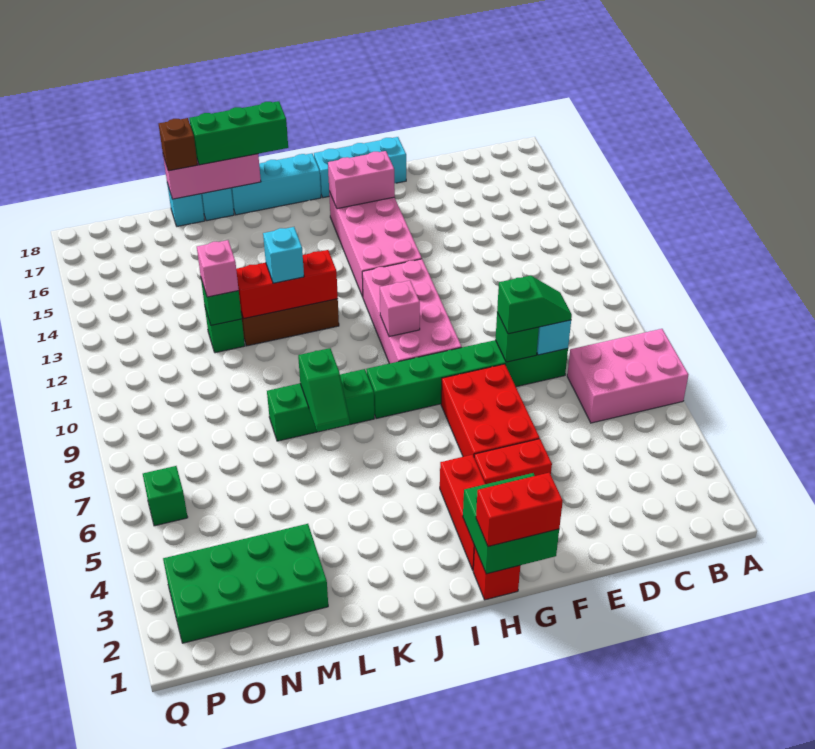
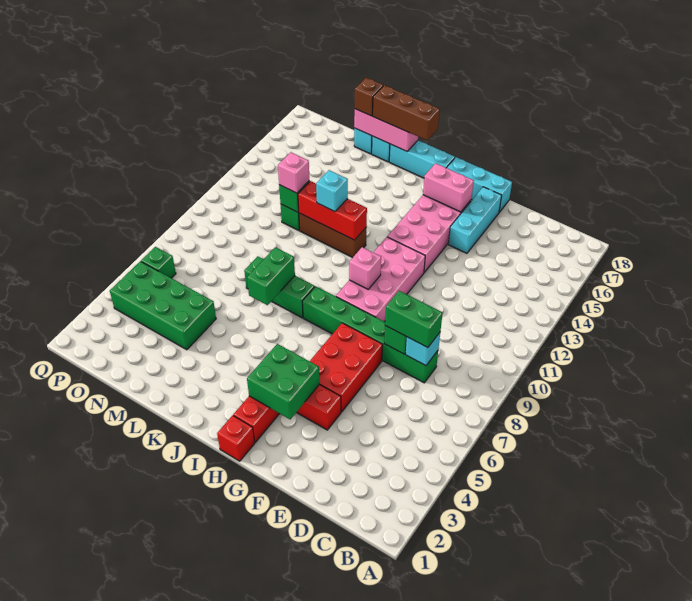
pink brick A6:C7 level 1 -> none
green slope D8:E8 level 3 top E -> green brick D8:E8 level 3
none -> cyan brick F15:F17 level 1
green brick G1:H2 level 2 -> green brick G3:H4 level 2
red brick G1:H1 level 3 -> none
green brick J18:L18 level 3 -> brown brick J18:L18 level 3
green slope K7:K8 level 2 top 8 -> green brick K7:K8 level 2
green brick M2:P3 level 1 -> green brick M4:P5 level 1

